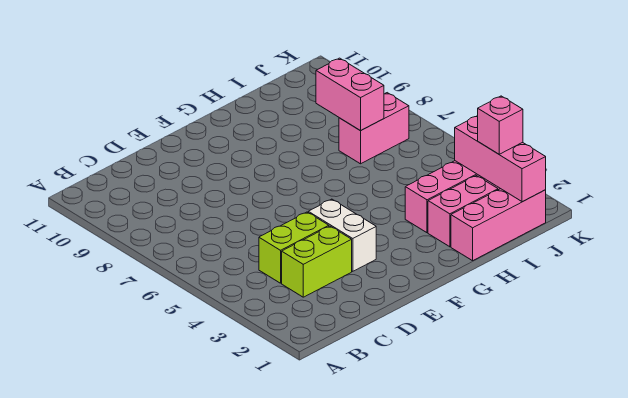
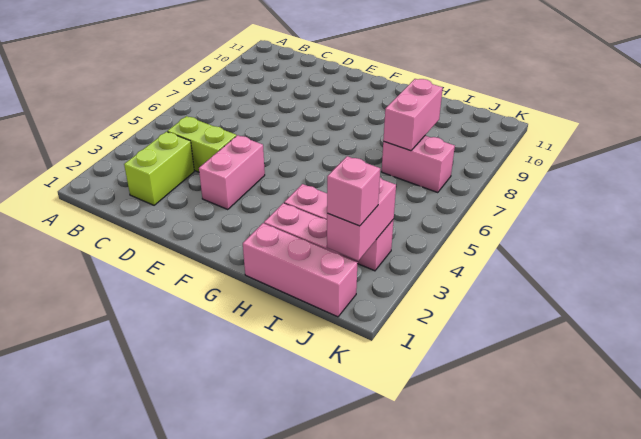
lime brick C3:D3 level 1 -> lime brick C2:C3 level 1
white brick E3:E4 level 1 -> pink brick E3:E4 level 1
pink brick J1:J3 level 2 -> pink brick J2:J3 level 2

